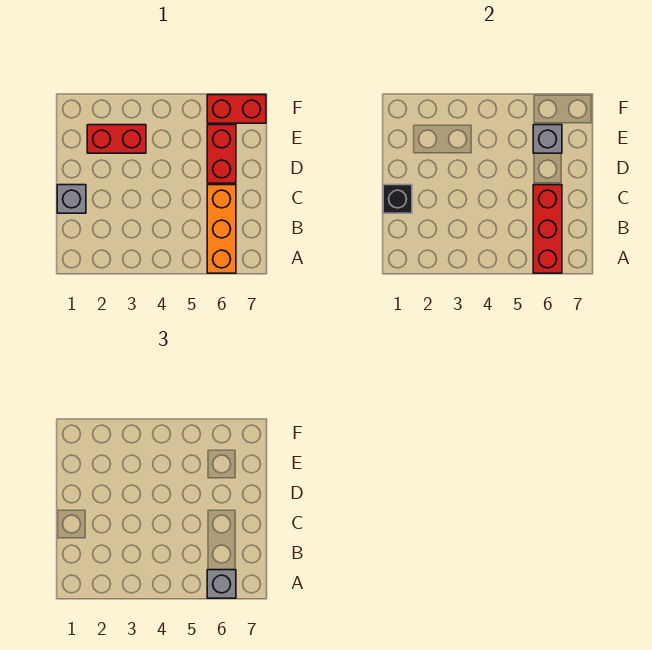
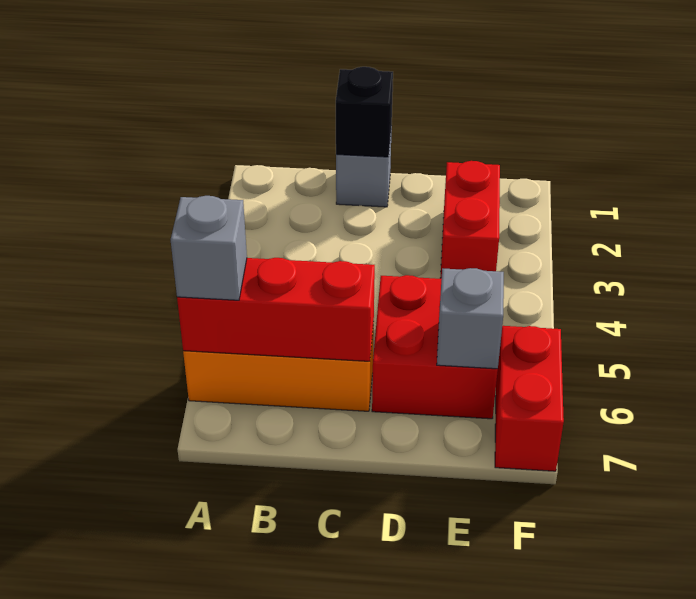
red brick D6:E6 level 1 -> red brick D5:E6 level 1

